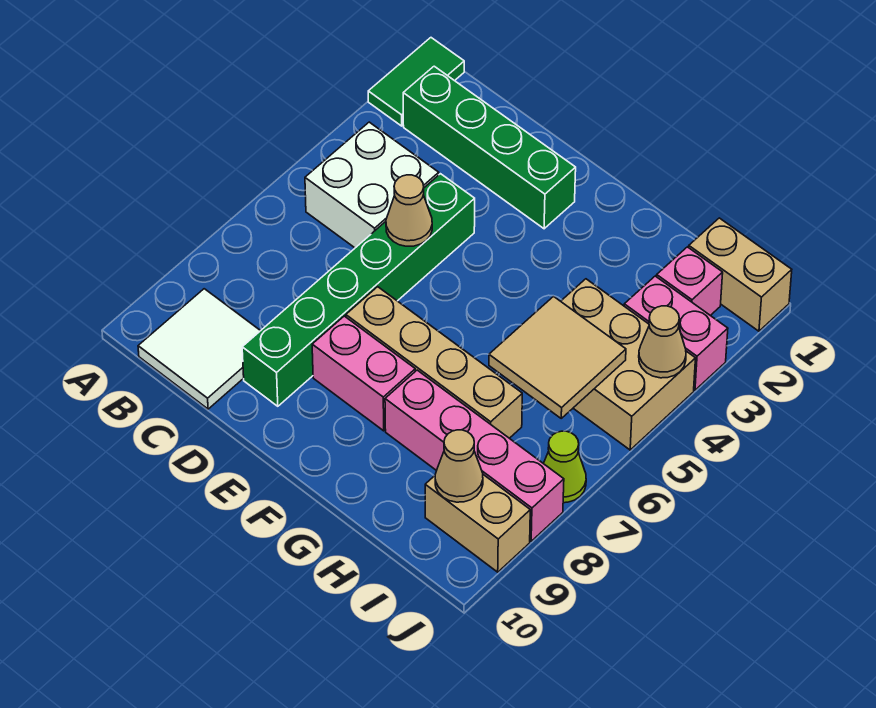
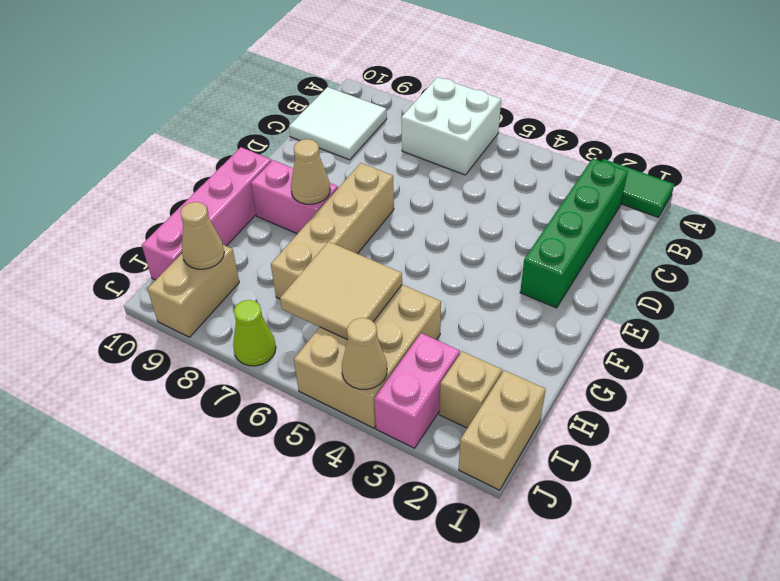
white brick B4:C5 level 1 -> white brick A6:B7 level 1
green brick D4:D9 level 1 -> none
tan cone D5 level 2 -> tan cone F8 level 2
pink brick E8:F8 level 1 -> pink brick F8:F9 level 1
pink brick G8:J8 level 1 -> pink brick F10:I10 level 1
pink brick I2 level 1 -> tan brick I2 level 1

